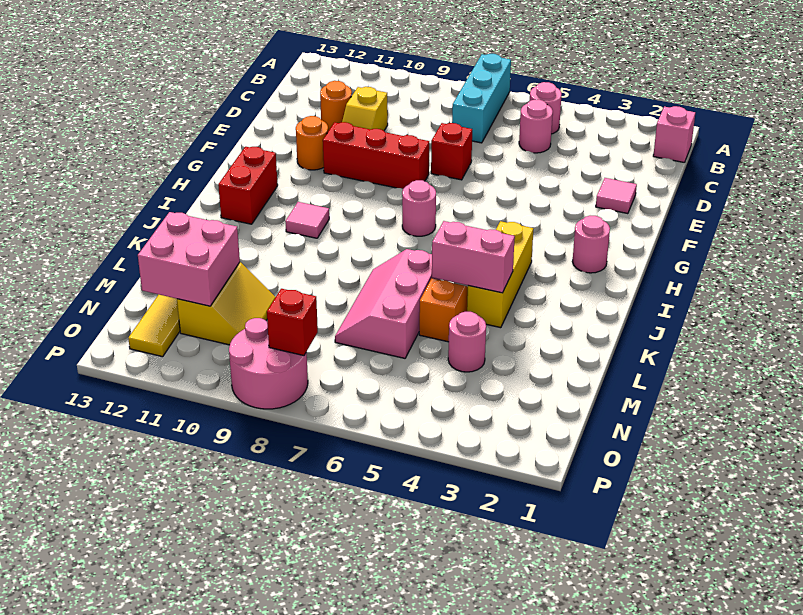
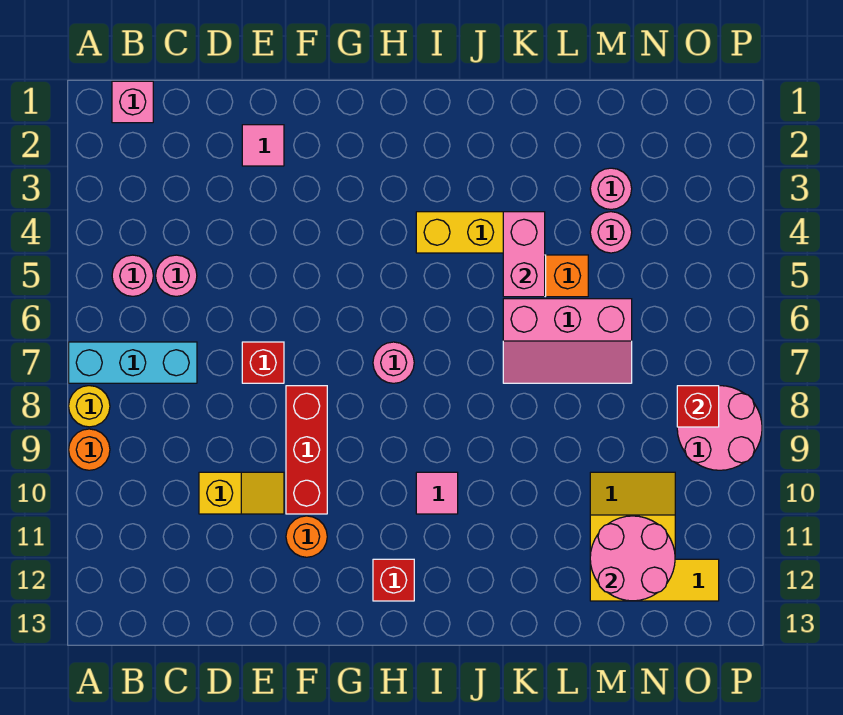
none -> yellow round brick A8 level 1
orange round brick D11 level 1 -> orange round brick A9 level 1
pink round brick H2 level 1 -> pink round brick M3 level 1
red brick H12:I12 level 1 -> red brick H12 level 1
pink brick M11:N12 level 2 -> pink round brick M11:N12 level 2

